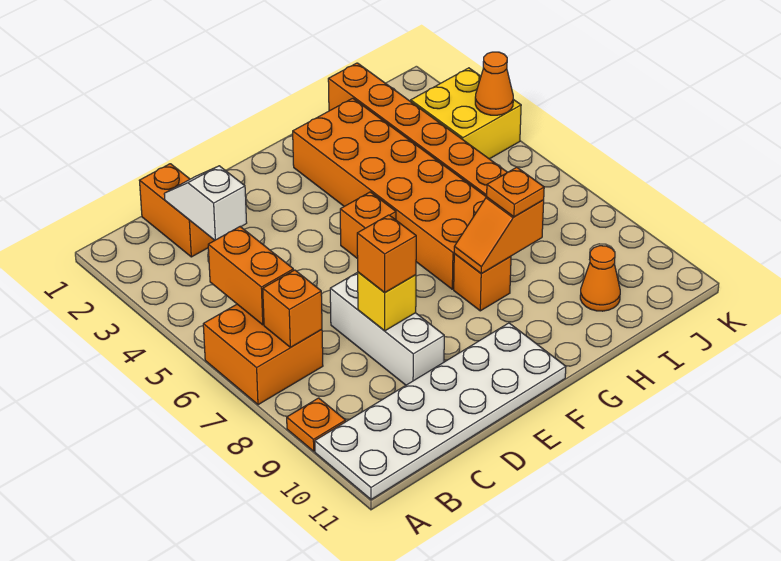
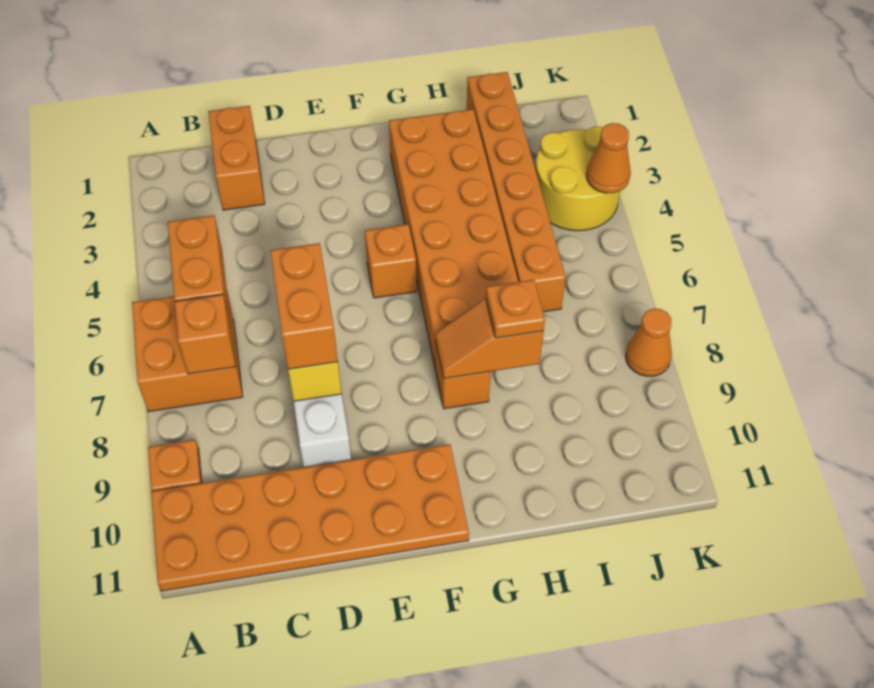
white plate A10:F11 level 1 -> orange plate A10:F11 level 1
white slope C2:C3 level 2 top 3 -> none
orange brick D8 level 3 -> orange brick D7:D8 level 3
orange cone I10 level 1 -> orange cone K8 level 1
yellow brick J3:K4 level 1 -> yellow round brick J3:K4 level 1

